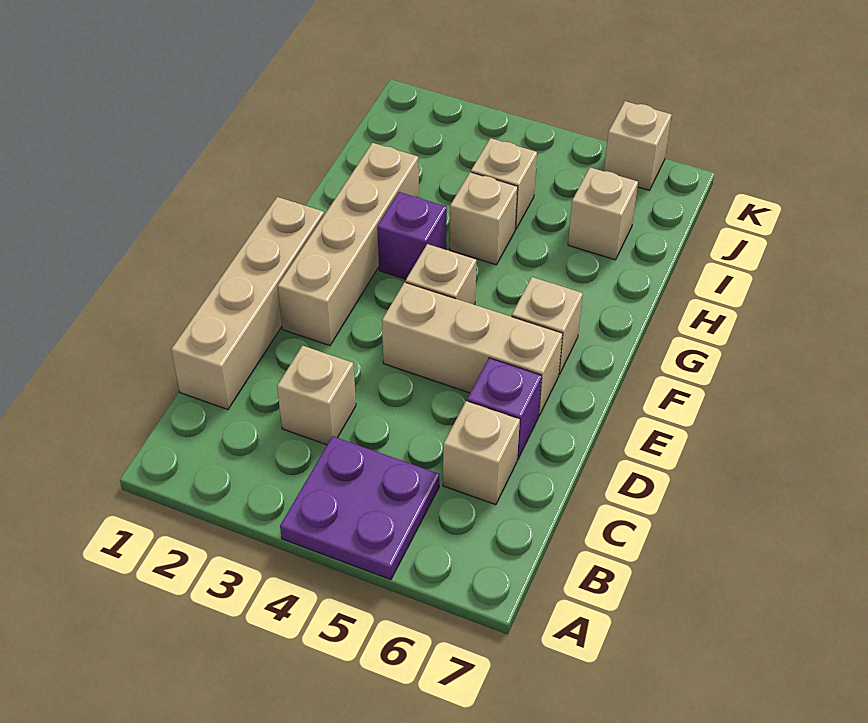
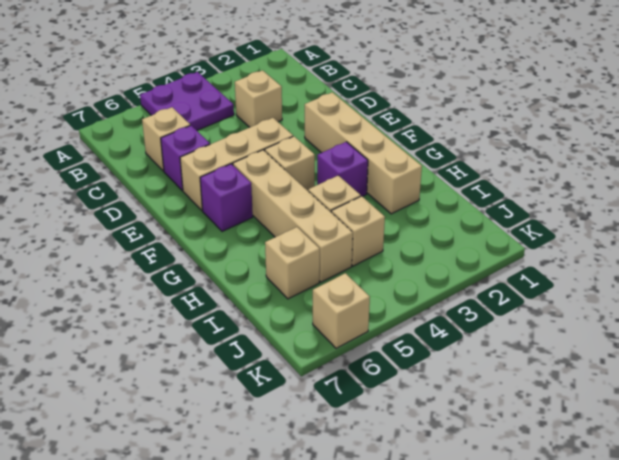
tan brick C1:F1 level 1 -> tan brick F5:I5 level 1
tan brick F6 level 1 -> purple brick F6 level 1

